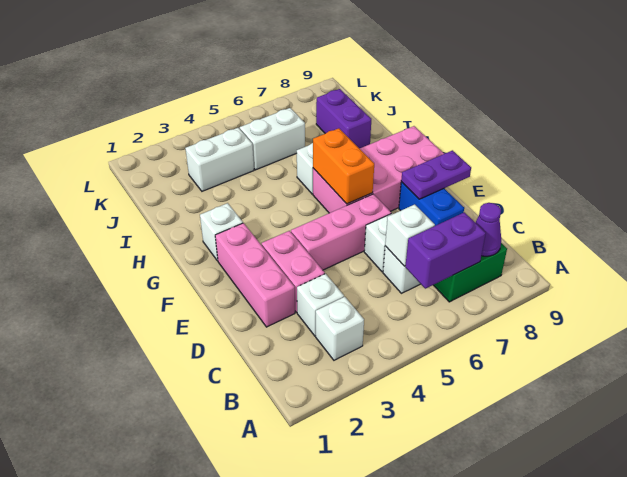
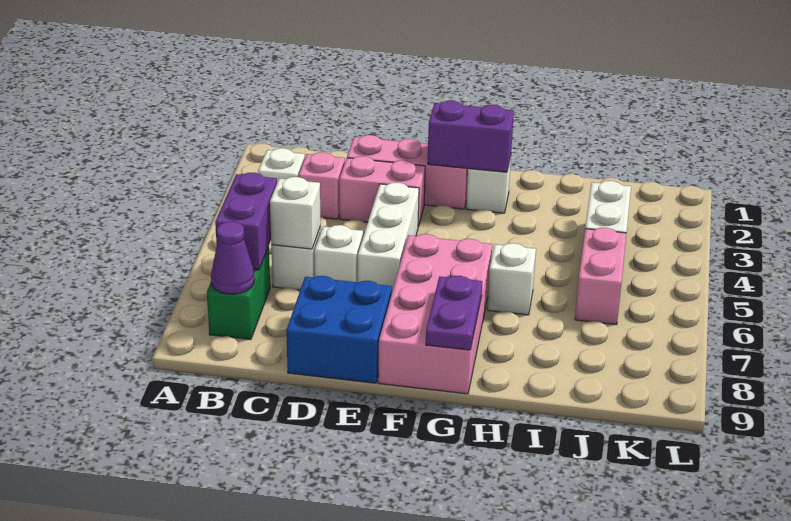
white brick C3 level 1 -> pink brick C3 level 1
blue brick D8:E8 level 1 -> blue brick D8:E9 level 1
pink brick E4:E6 level 1 -> white brick E4:E6 level 1
purple plate E8:E9 level 2 -> purple plate G8:G9 level 2
orange brick F6:G6 level 2 -> none
purple brick I8:J8 level 1 -> purple brick F2:G2 level 2
white brick J5:J6 level 1 -> pink brick J5:J6 level 1

